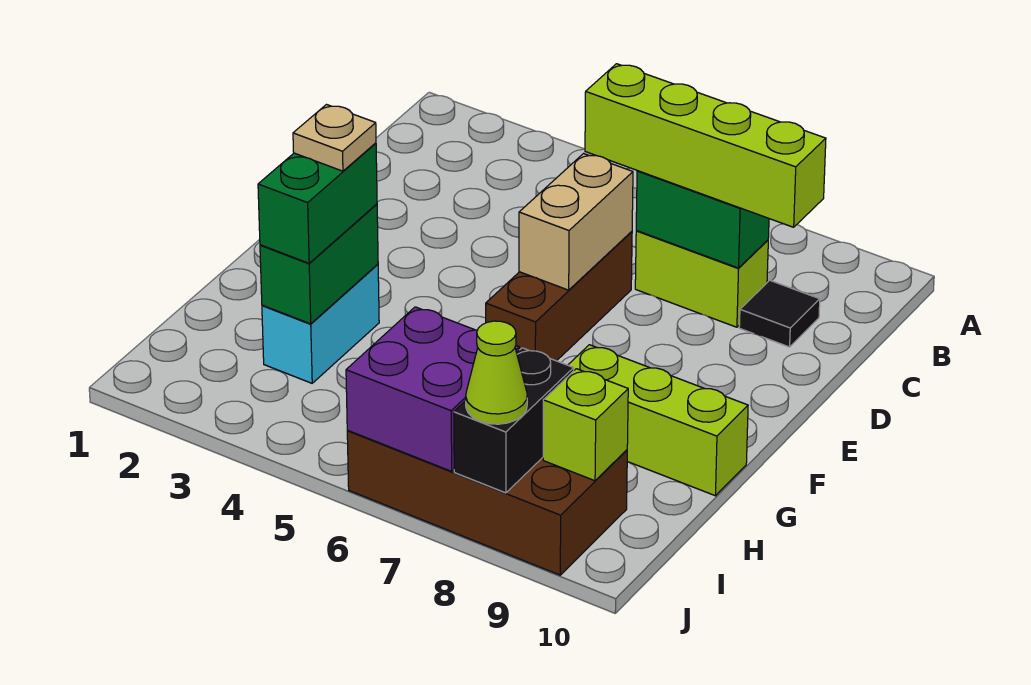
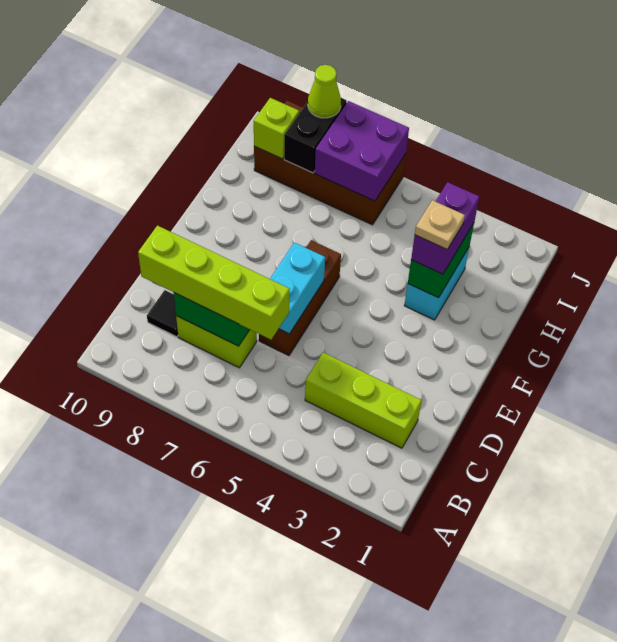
tan brick D6:E6 level 2 -> cyan brick D6:E6 level 2
green brick G3:H3 level 3 -> purple brick G3:H3 level 3
lime brick G8:G10 level 1 -> lime brick C2:C4 level 1

